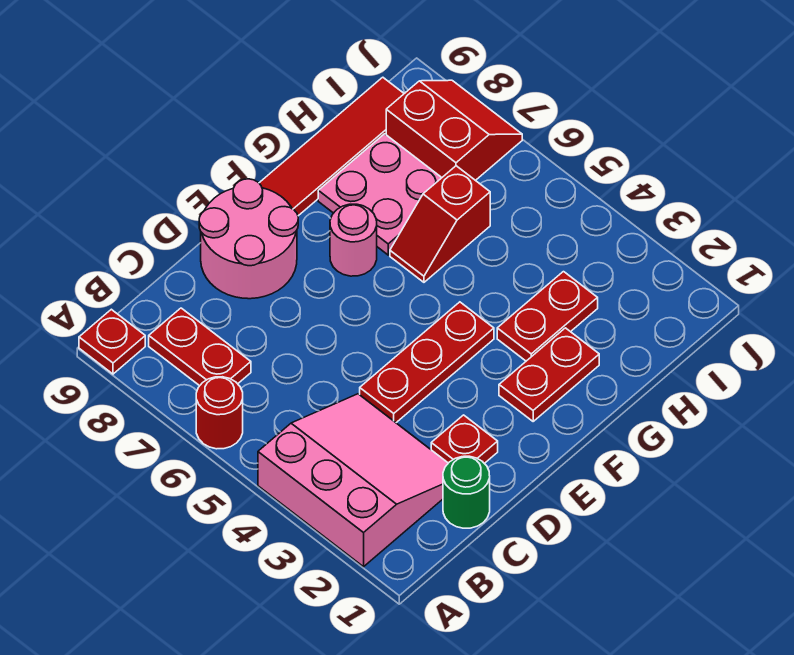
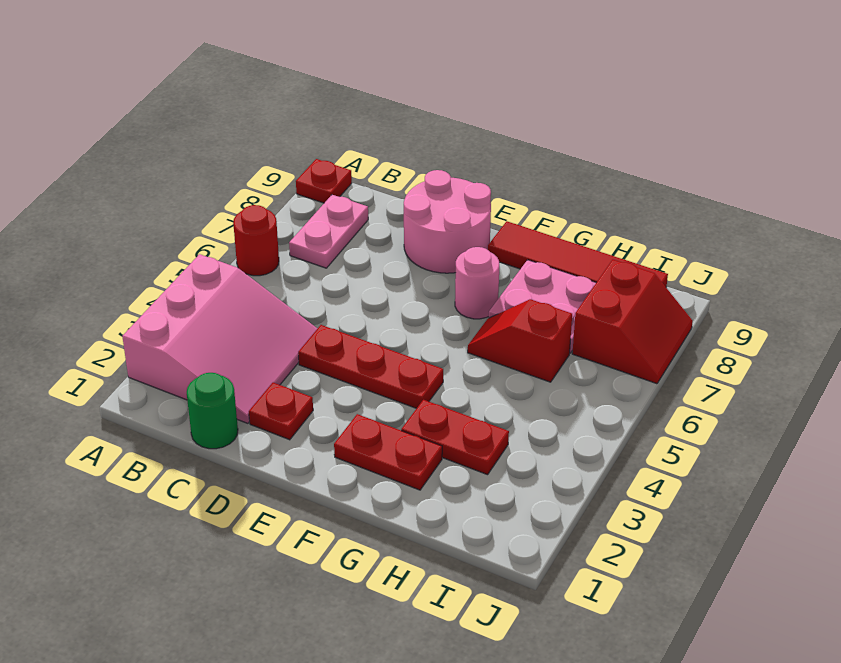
red plate B7:B8 level 1 -> pink plate B7:B8 level 1

